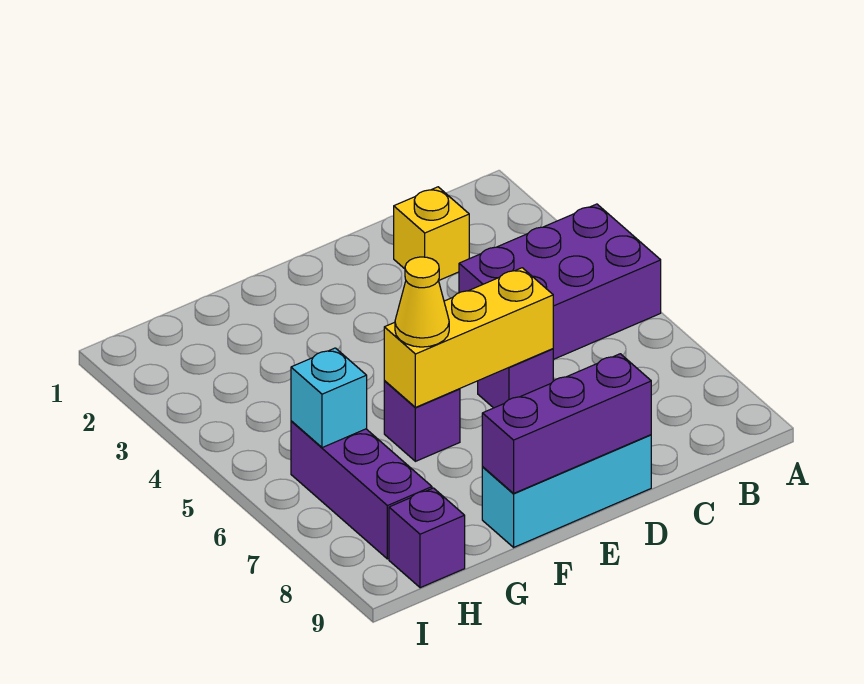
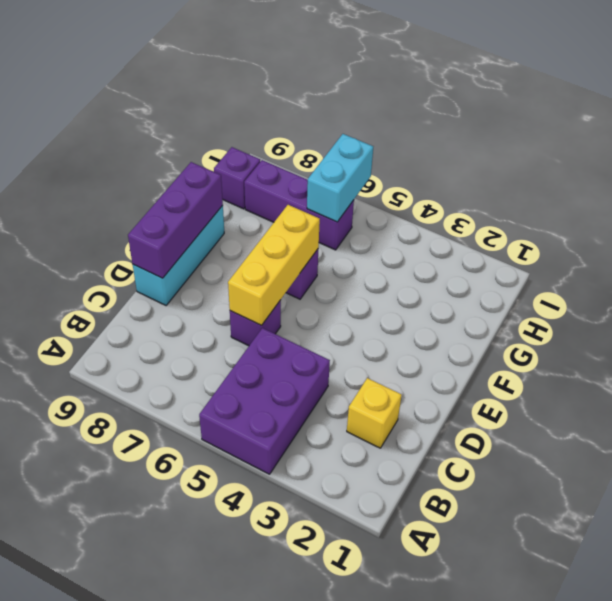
yellow cone F6 level 3 -> none
cyan brick H6 level 2 -> cyan brick H6:I6 level 2

